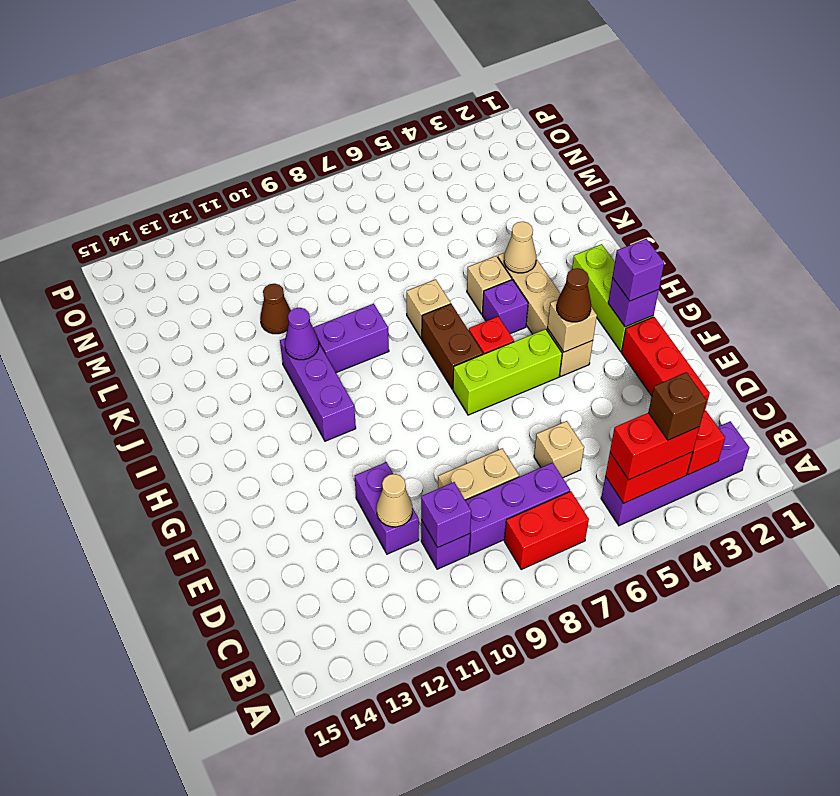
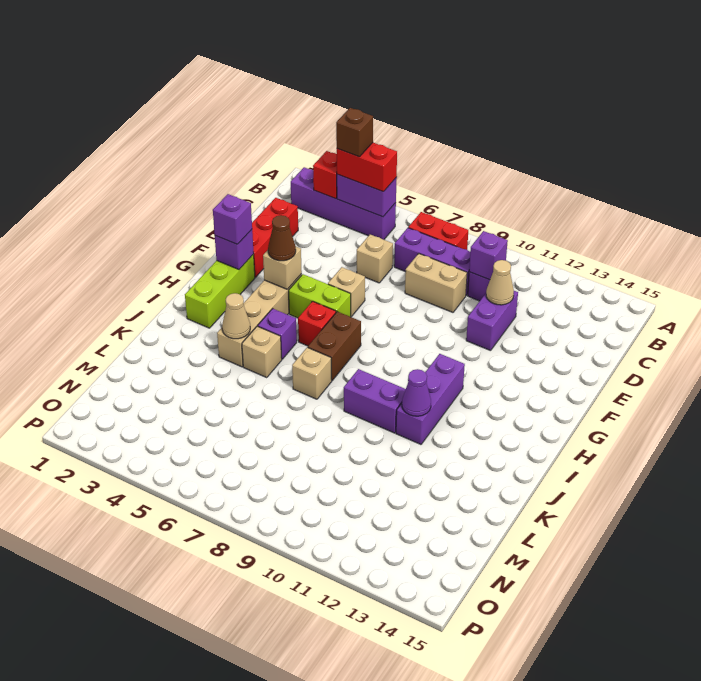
red brick B4:B5 level 2 -> purple brick B4:B5 level 2
none -> tan brick F6 level 1
lime brick G5:G7 level 1 -> lime brick G5:G6 level 1
brown cone L11 level 1 -> none

